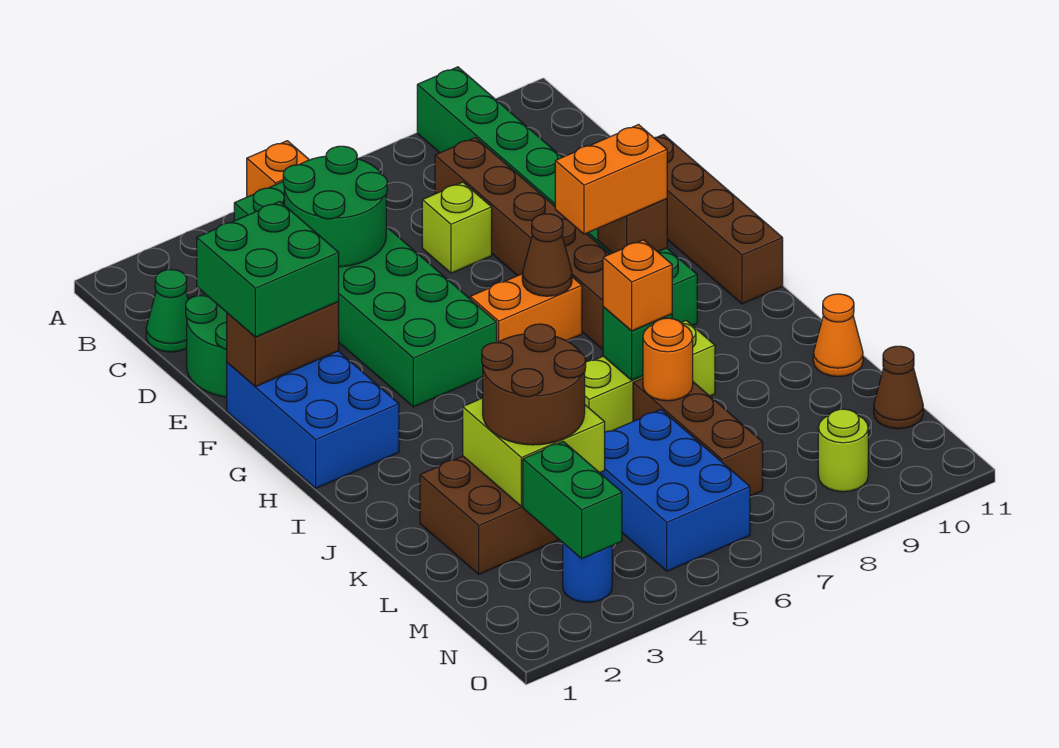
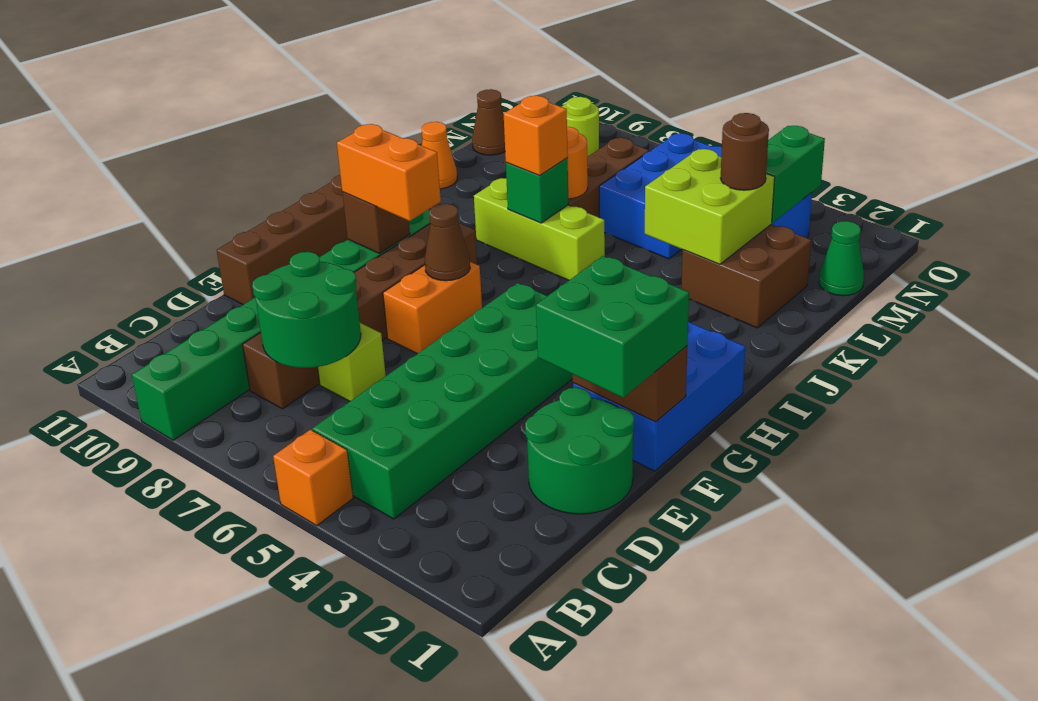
green cone C1 level 1 -> green cone M1 level 1
green round brick C4:D5 level 2 -> green round brick C7:D8 level 2
orange brick G6:G7 level 1 -> orange brick F7:G7 level 1
brown round brick K3:L4 level 3 -> brown round brick L3 level 3

